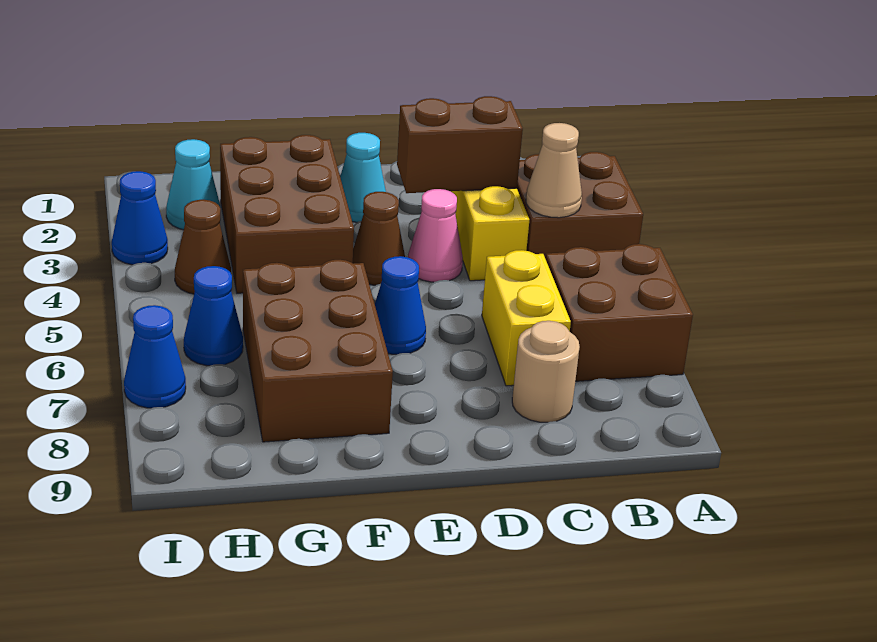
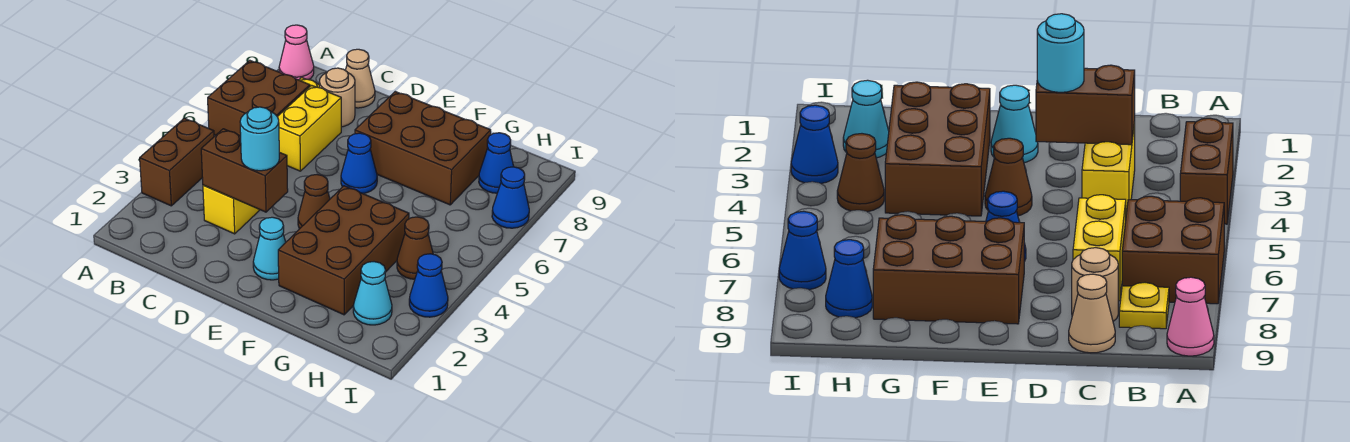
brown brick A3:B4 level 1 -> brown brick A3:A4 level 1
tan cone B4 level 2 -> tan cone C9 level 1
none -> yellow plate B8 level 1
none -> cyan round brick D3 level 3
pink cone D4 level 1 -> pink cone A9 level 1
brown brick F6:G8 level 1 -> brown brick E7:G8 level 1
blue cone H6 level 1 -> blue cone H8 level 1

